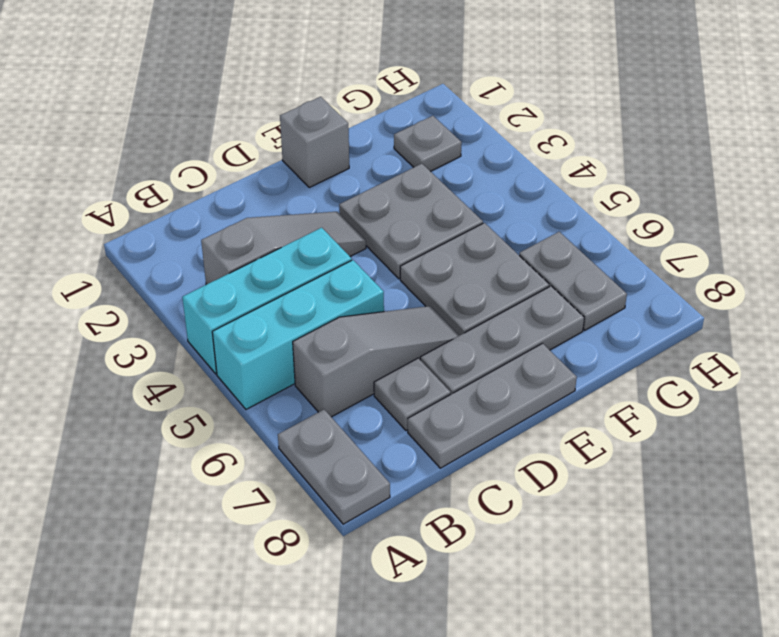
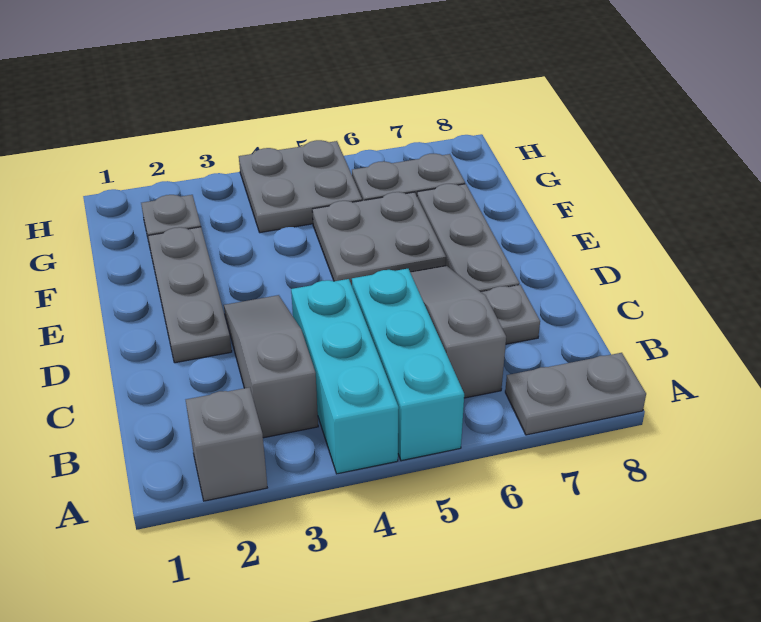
grey plate C8:E8 level 1 -> grey plate D2:F2 level 1
grey brick E1 level 1 -> grey brick A2 level 1
grey plate E3:F4 level 1 -> grey plate G4:H5 level 1

